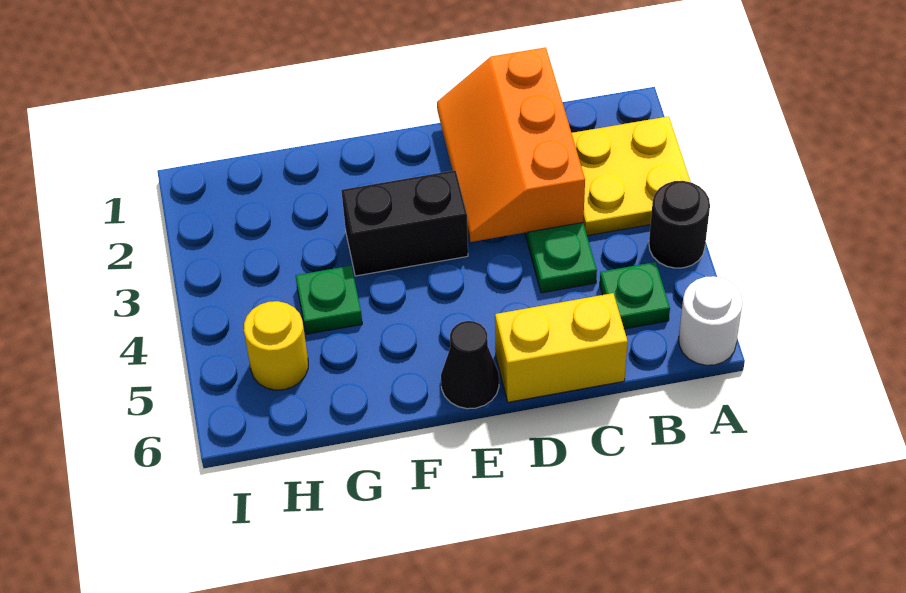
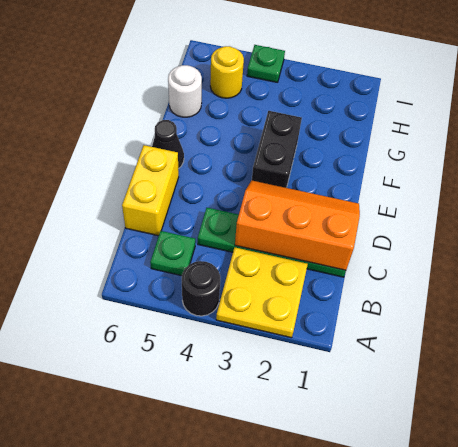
white round brick A6 level 1 -> white round brick G6 level 1
green plate G4 level 1 -> green plate I4 level 1

